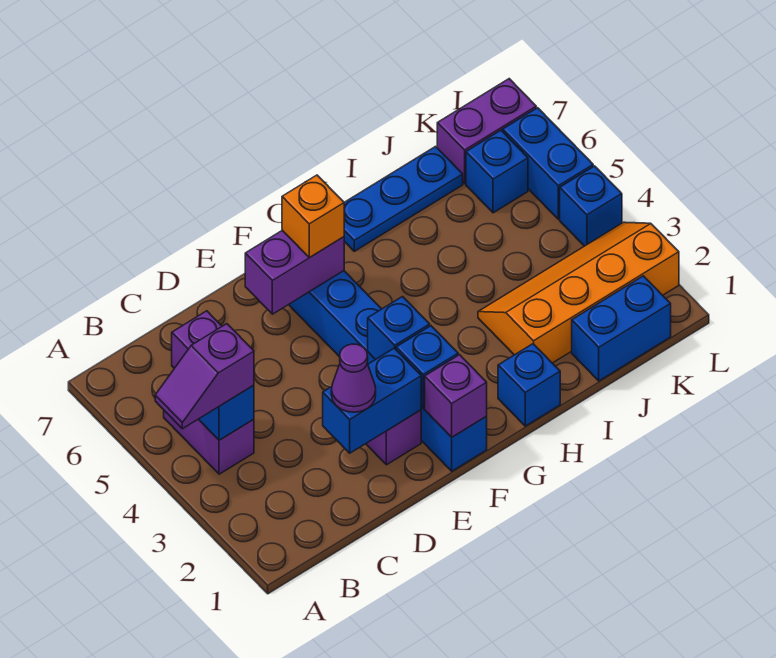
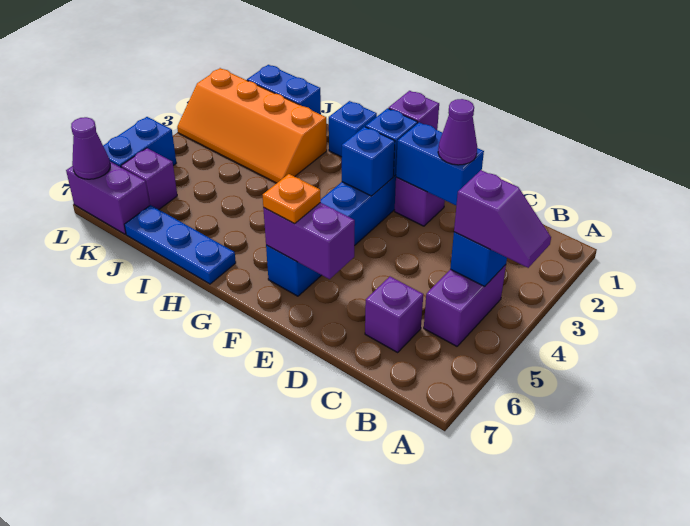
orange brick F6 level 3 -> orange plate F6 level 3
blue brick K6 level 1 -> purple brick K6 level 1
blue brick L4 level 1 -> none
none -> purple cone L7 level 2

